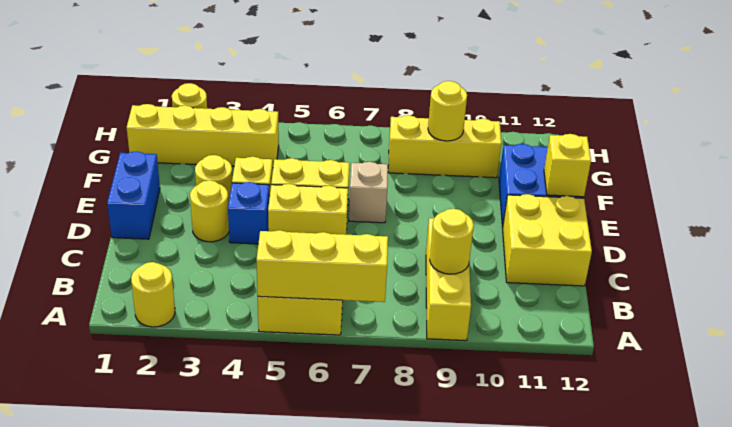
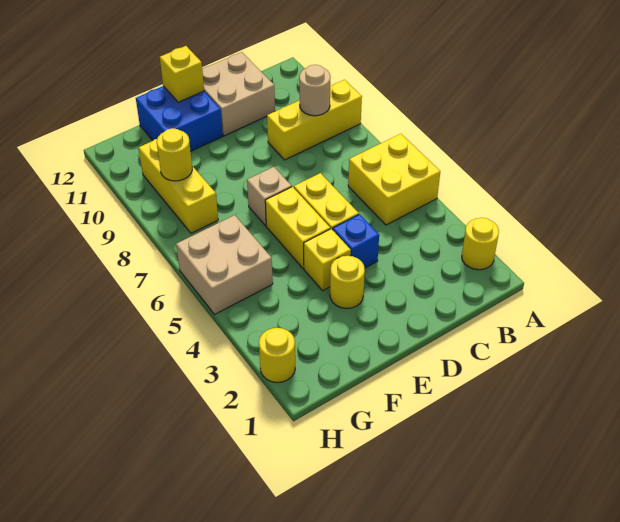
yellow brick A5:A7 level 2 -> none
yellow round brick B9 level 2 -> tan round brick B9 level 2
yellow brick C11:D12 level 1 -> tan brick C11:D12 level 1
blue brick D1:E1 level 1 -> none
yellow round brick D3 level 1 -> none
yellow brick G1:G4 level 1 -> none
none -> tan brick G5:H6 level 1

